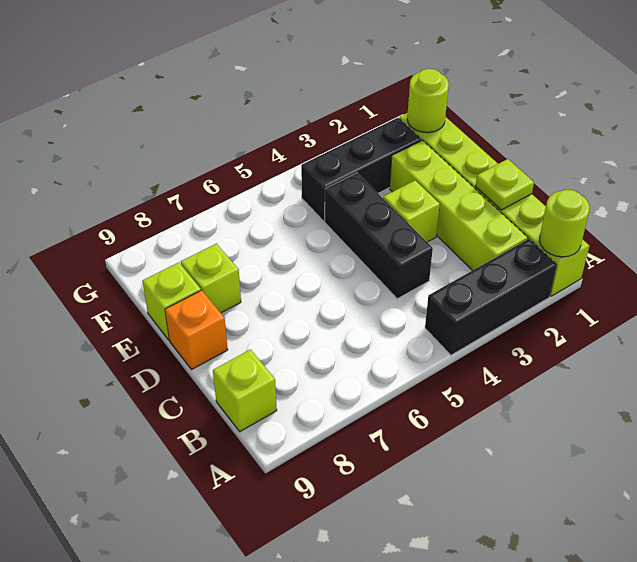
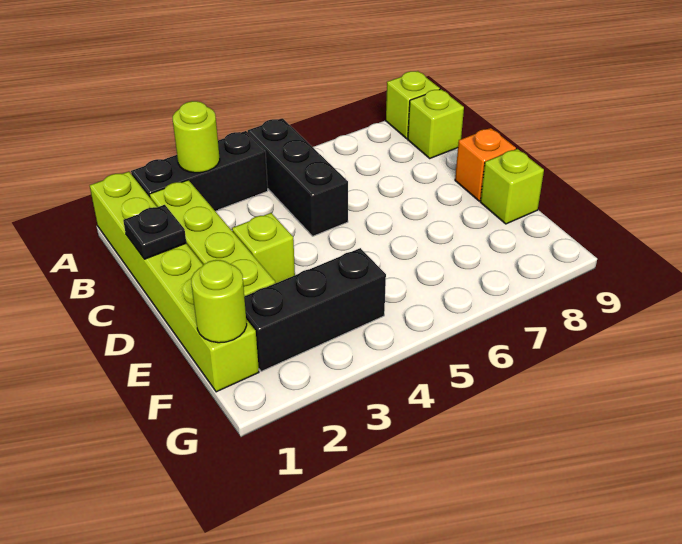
lime round brick A1 level 2 -> lime round brick A3 level 2
lime plate C1 level 2 -> black plate C1 level 2
black brick C4:E4 level 1 -> black brick A5:C5 level 1
lime brick E8 level 1 -> lime brick A9 level 1

